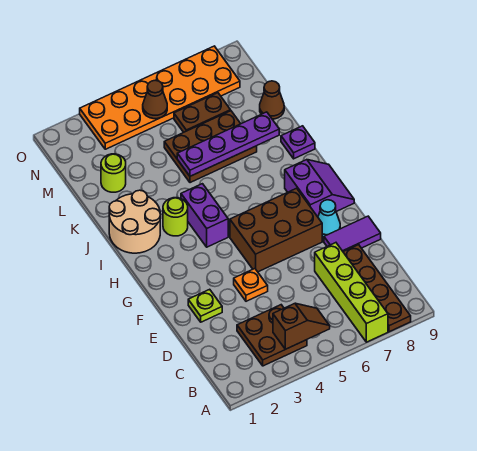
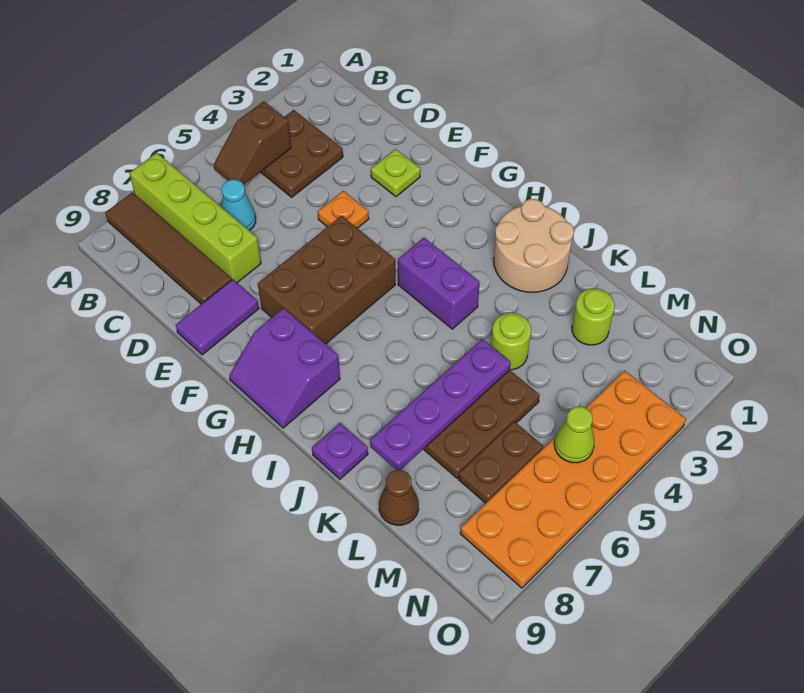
brown plate A8:D8 level 1 -> brown tile A8:D8 level 1
cyan cone F8 level 1 -> cyan cone C6 level 1
lime round brick I3 level 1 -> lime round brick K4 level 1
brown cone N5 level 2 -> lime cone N5 level 2

